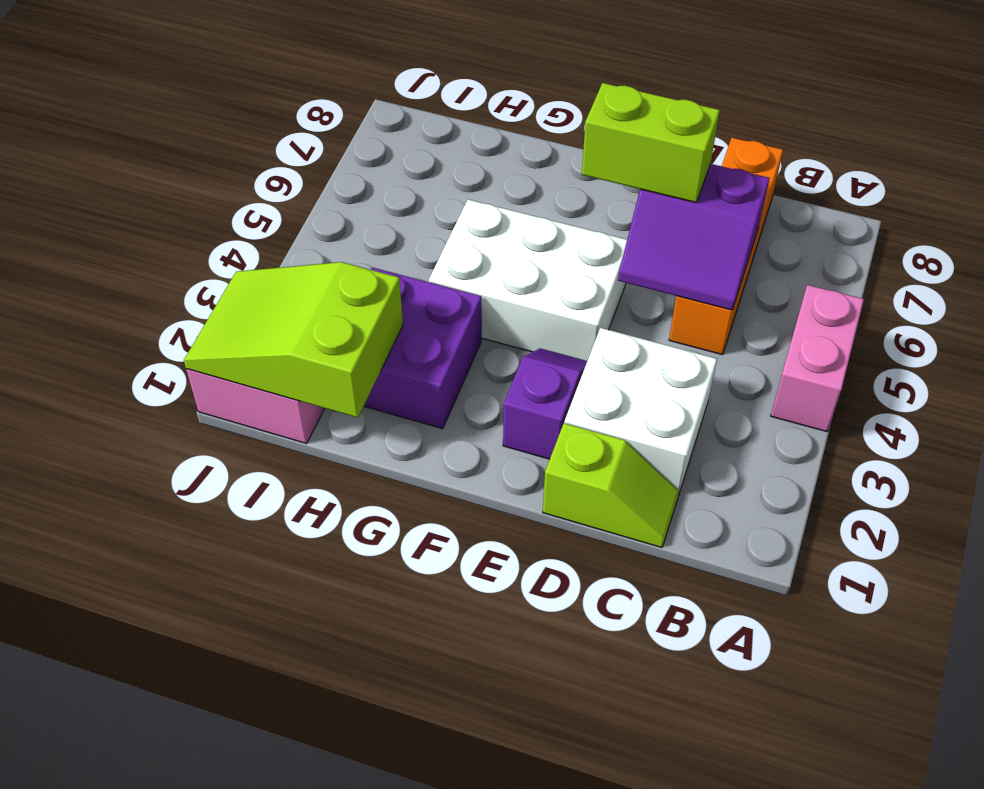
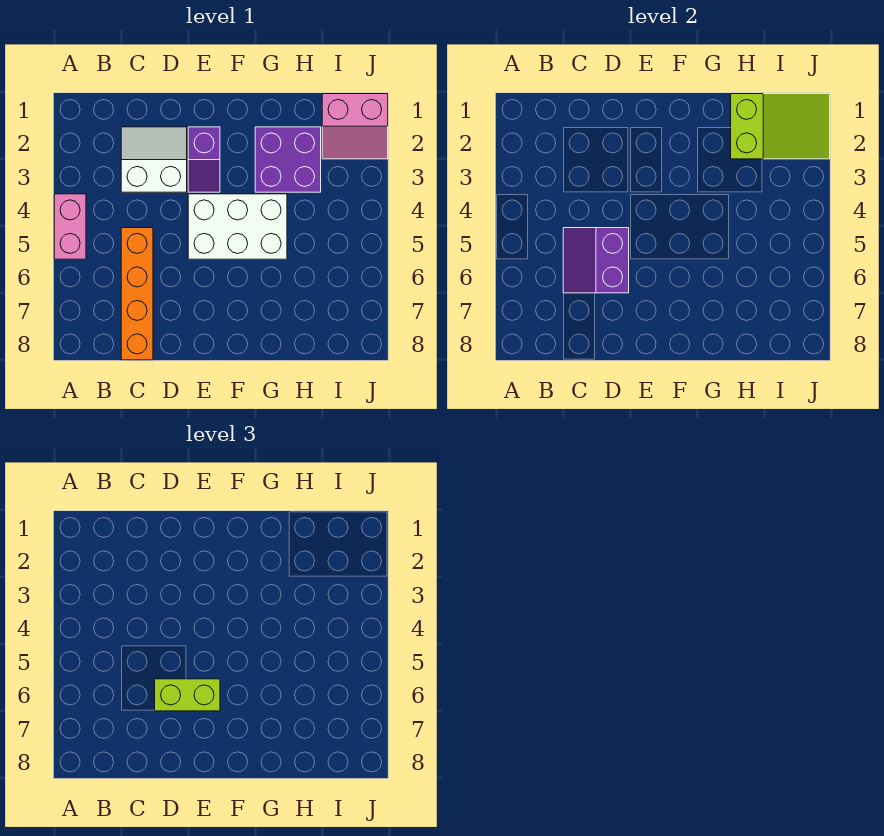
lime slope C1:D1 level 1 top D -> none
white brick C2:D3 level 1 -> white slope C2:D3 level 1 top 3
purple slope C5:D6 level 2 top 6 -> purple slope C5:D6 level 2 top D

